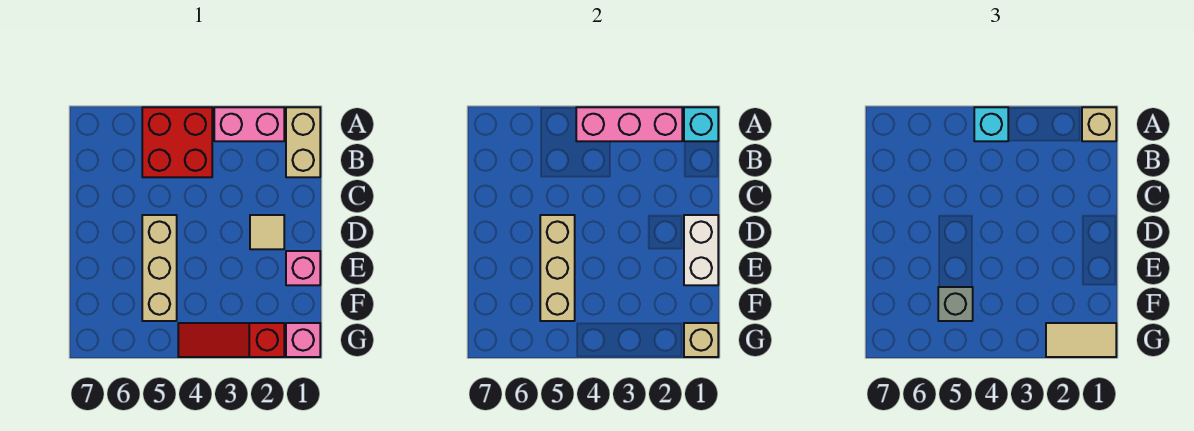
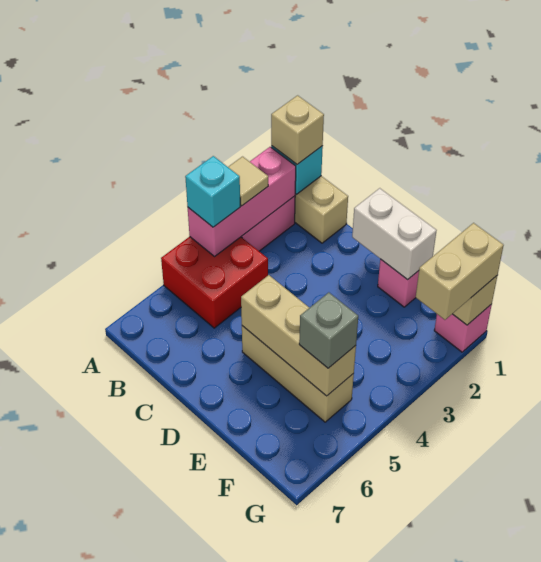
tan tile D2 level 1 -> tan tile A3 level 3
tan tile G1:G2 level 3 -> tan brick G1:G2 level 3
red slope G2:G4 level 1 top 2 -> none

